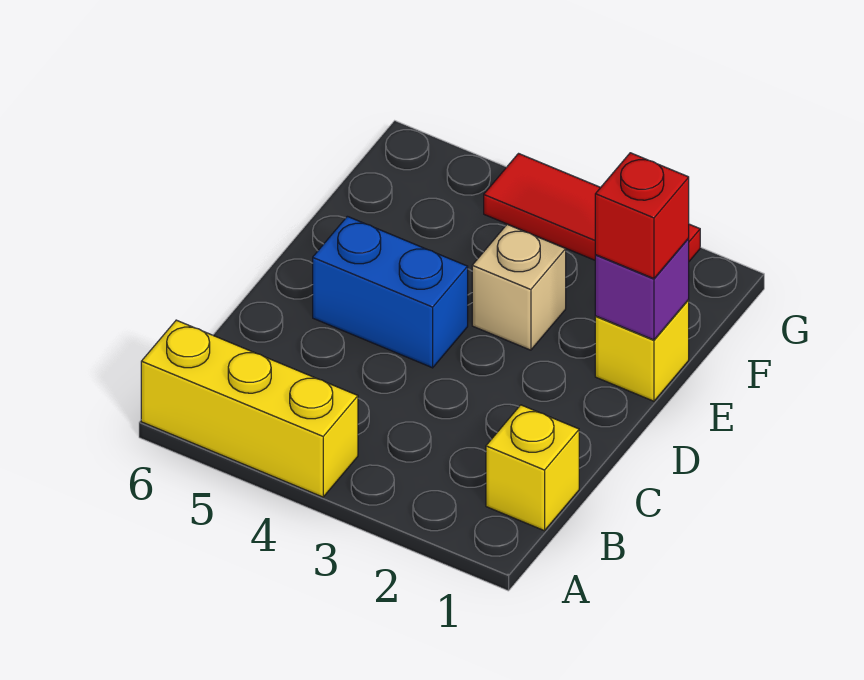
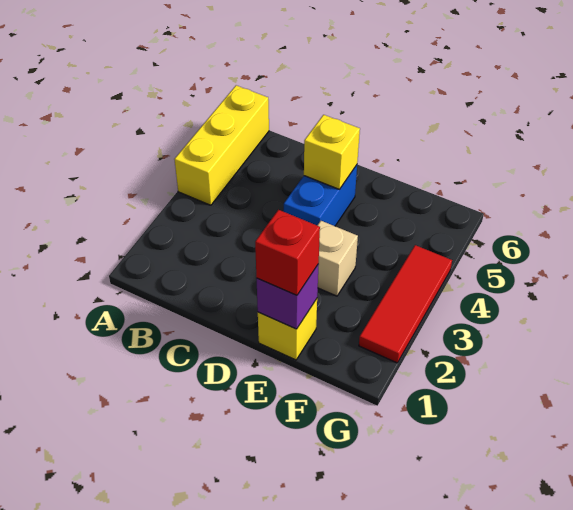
yellow brick B1 level 1 -> yellow brick D5 level 2

